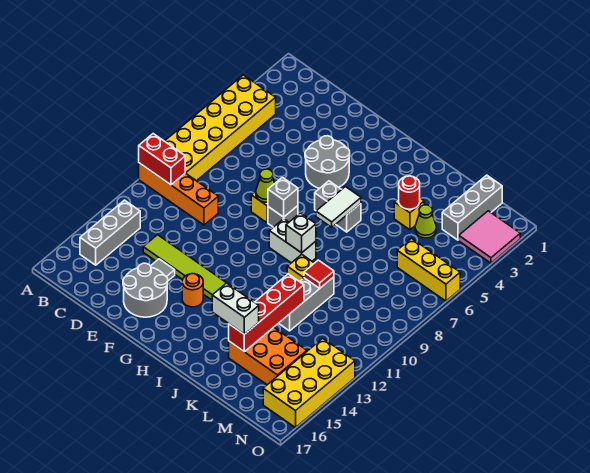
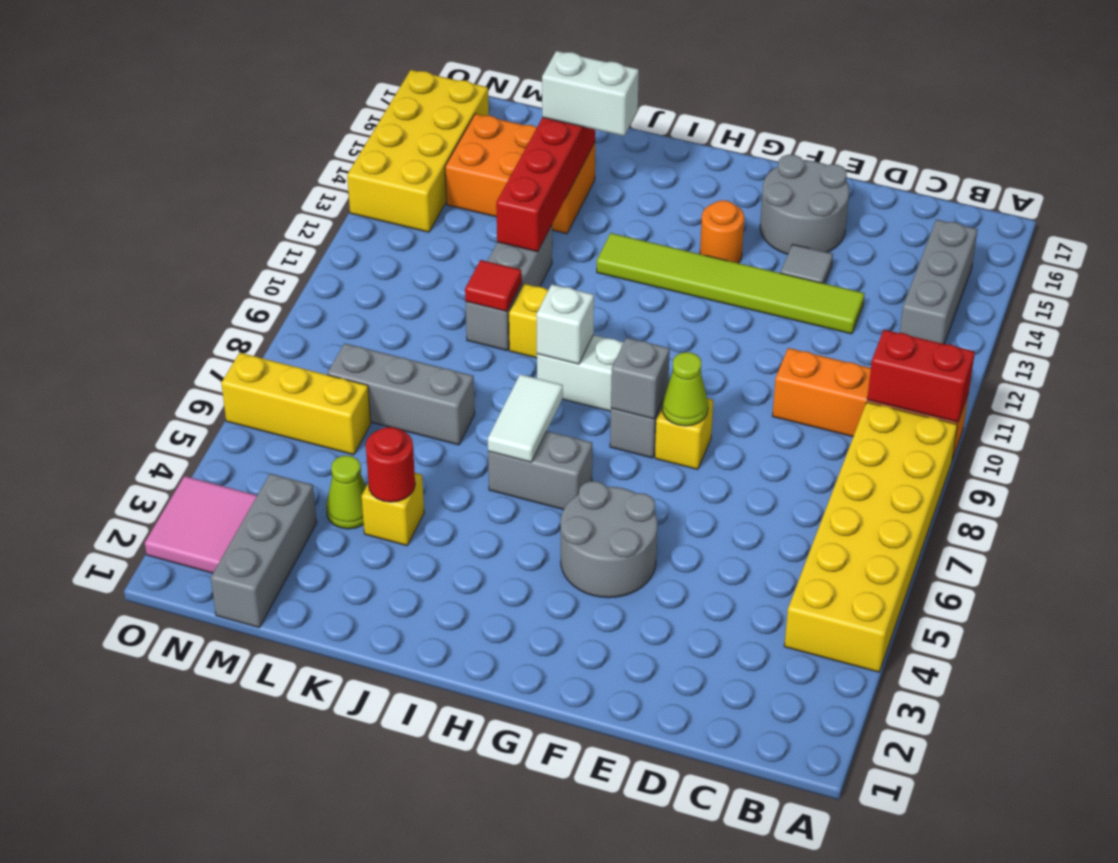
none -> grey brick K7:M7 level 1

